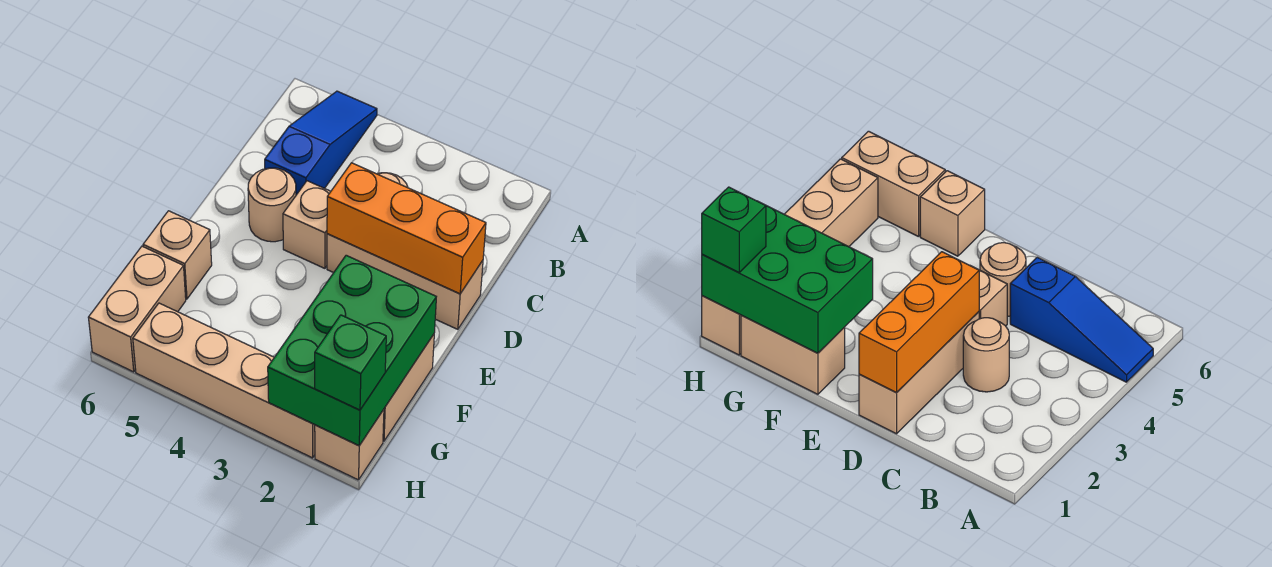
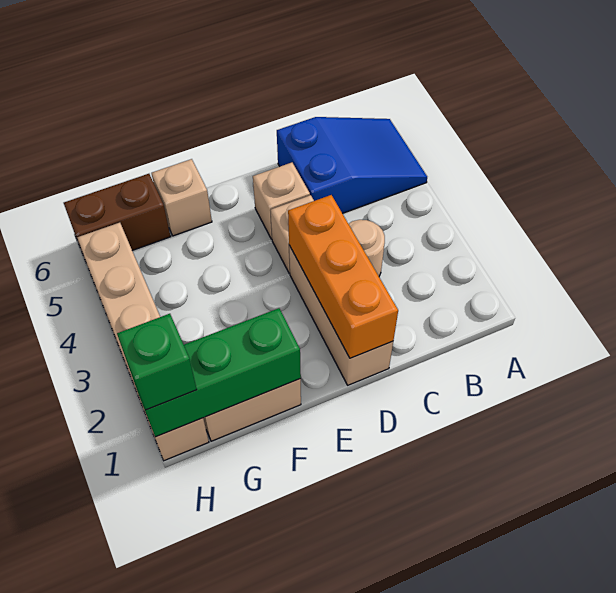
blue slope A5:C5 level 1 top C -> blue slope A5:C6 level 1 top C
tan round brick D5 level 1 -> tan brick D5 level 1
green brick F1:H2 level 2 -> green brick F1:H1 level 2
tan brick G6:H6 level 1 -> brown brick G6:H6 level 1

